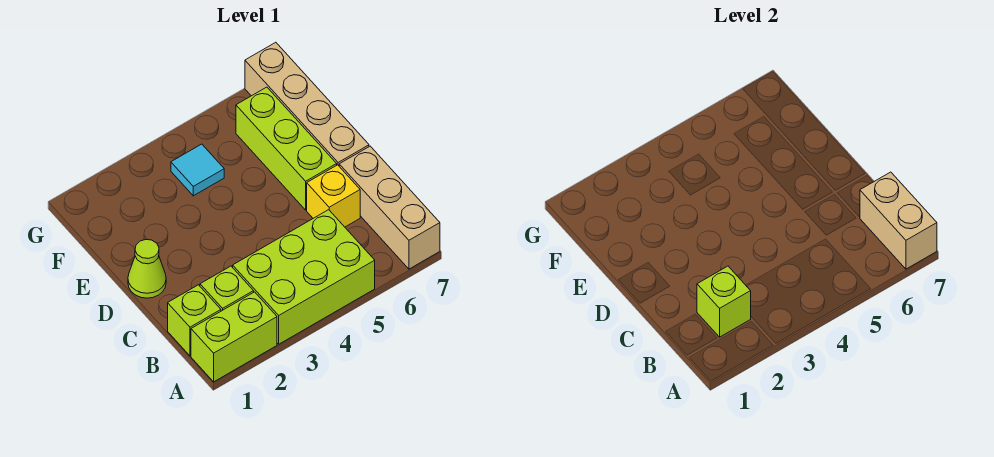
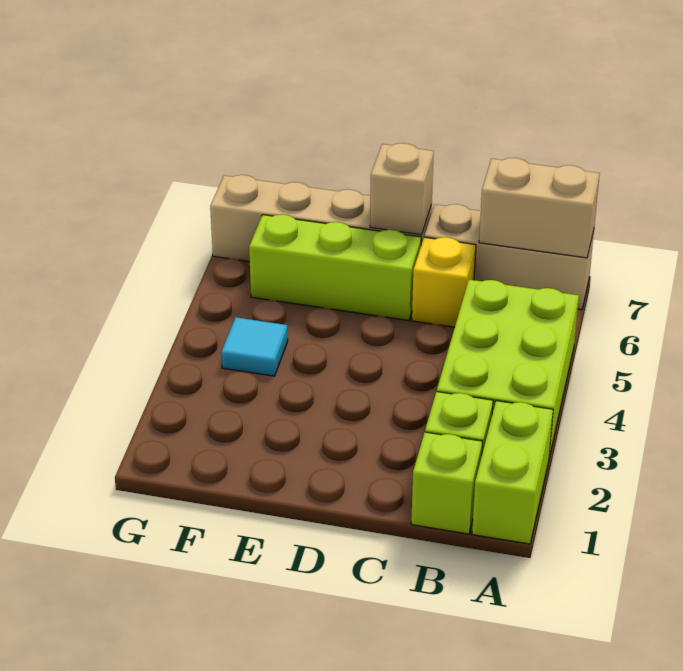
lime brick B2 level 2 -> none
lime cone D1 level 1 -> none
none -> tan brick D7 level 2

